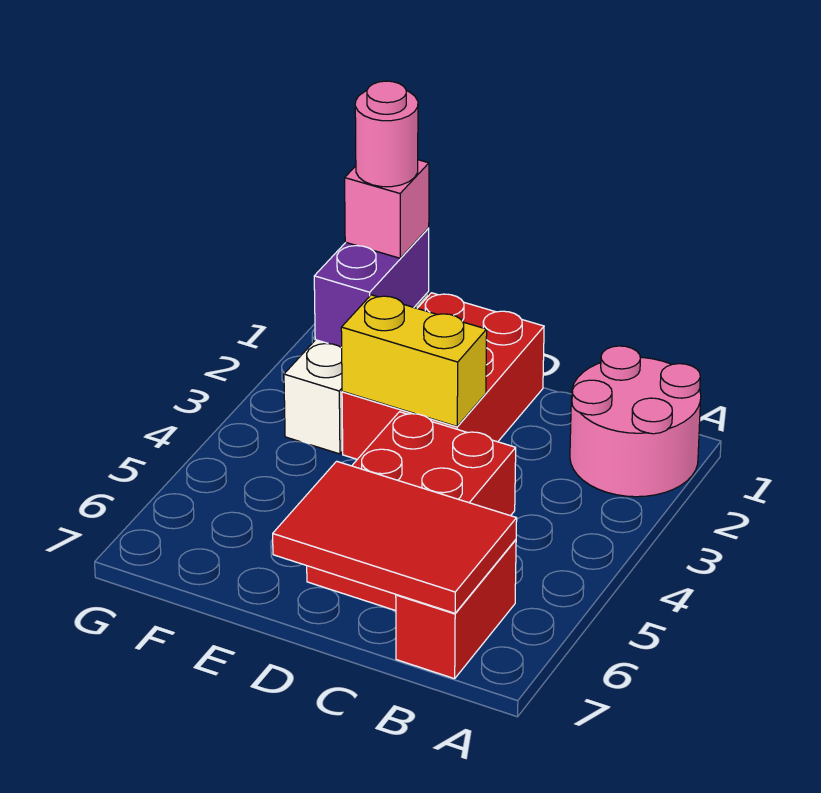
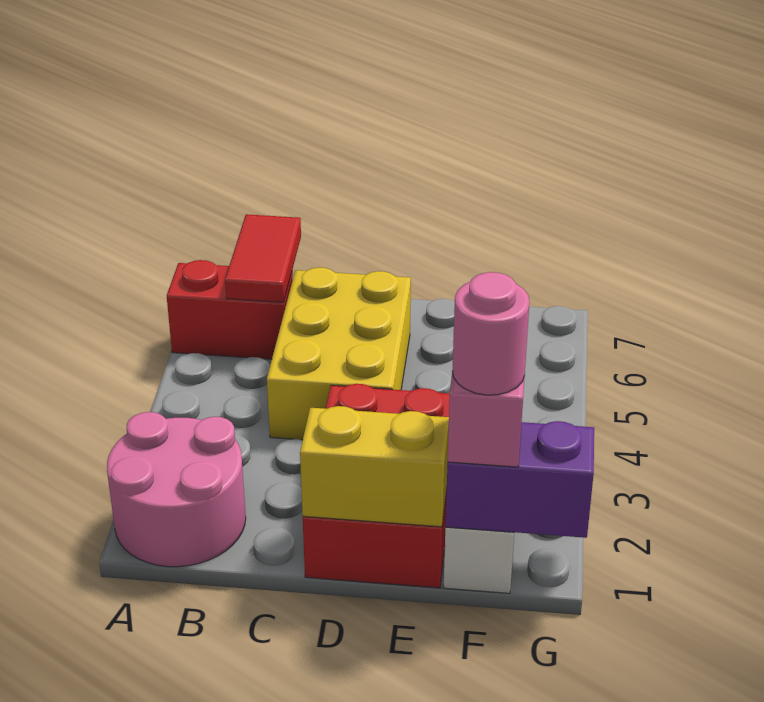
red brick B6:B7 level 1 -> red brick A6:B6 level 1
red tile B6:D7 level 2 -> red tile B6:B7 level 2
red brick C4:D6 level 1 -> yellow brick C4:D6 level 1
yellow brick D3:E3 level 2 -> yellow brick D1:E1 level 2
purple brick F1:F2 level 2 -> purple brick F1:G1 level 2

